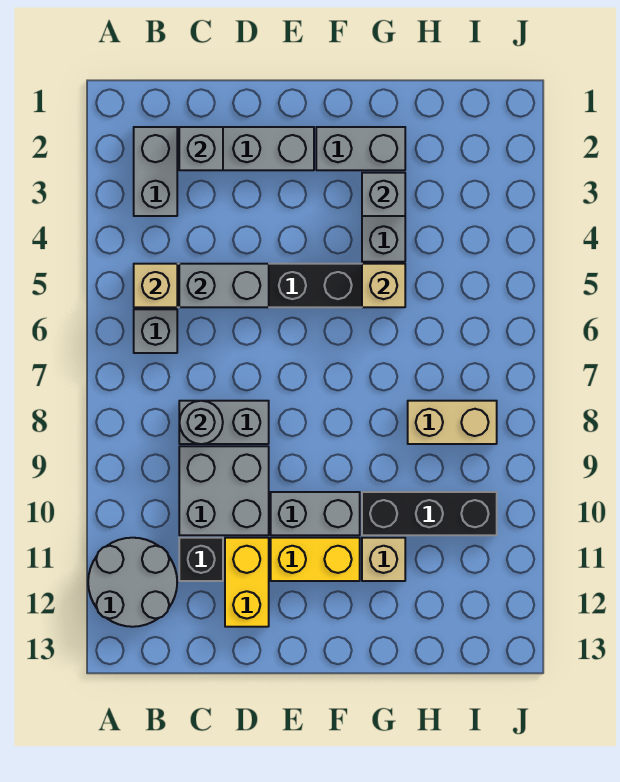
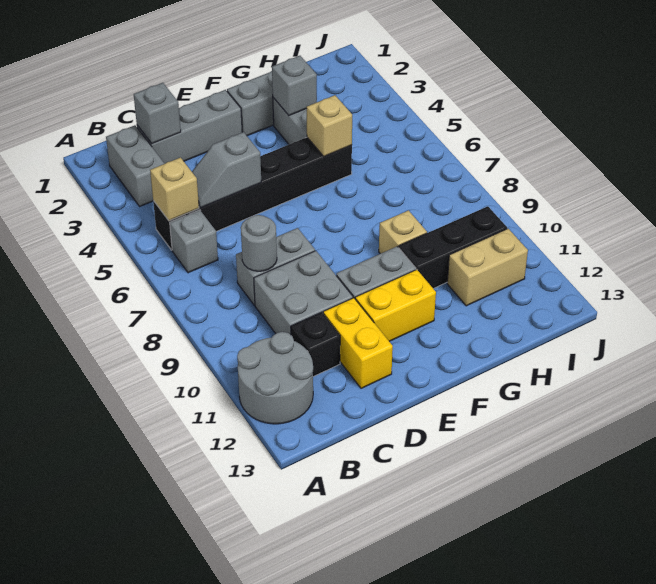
grey brick C5:D5 level 2 -> grey slope C5:D5 level 2 top D
tan brick G11 level 1 -> tan brick G9 level 1
tan brick H8:I8 level 1 -> tan brick H11:I11 level 1

